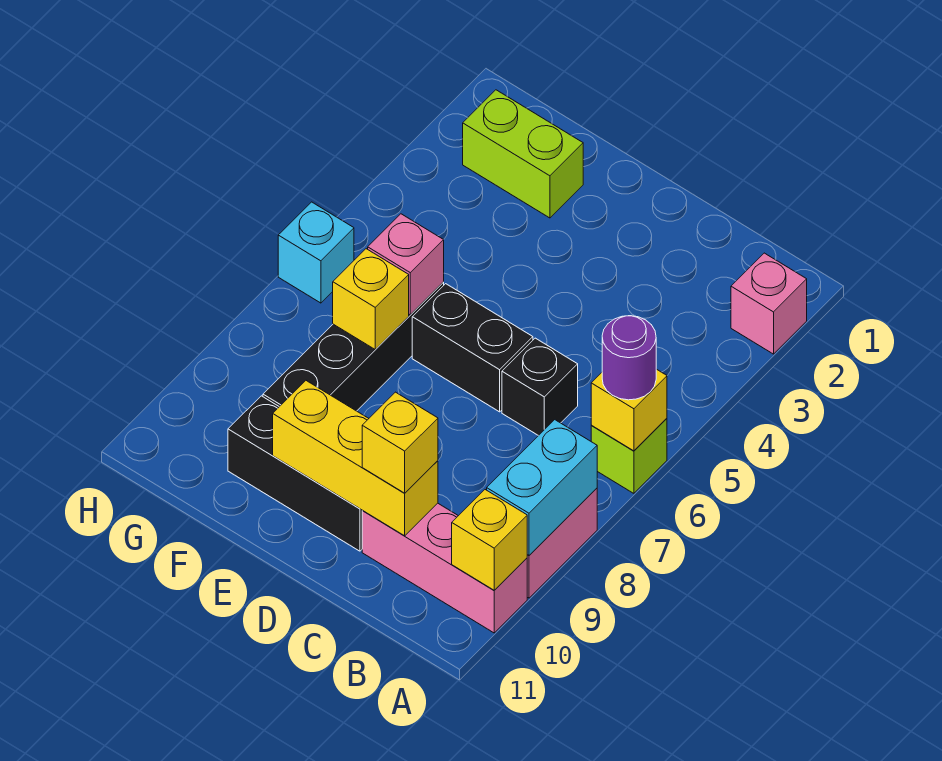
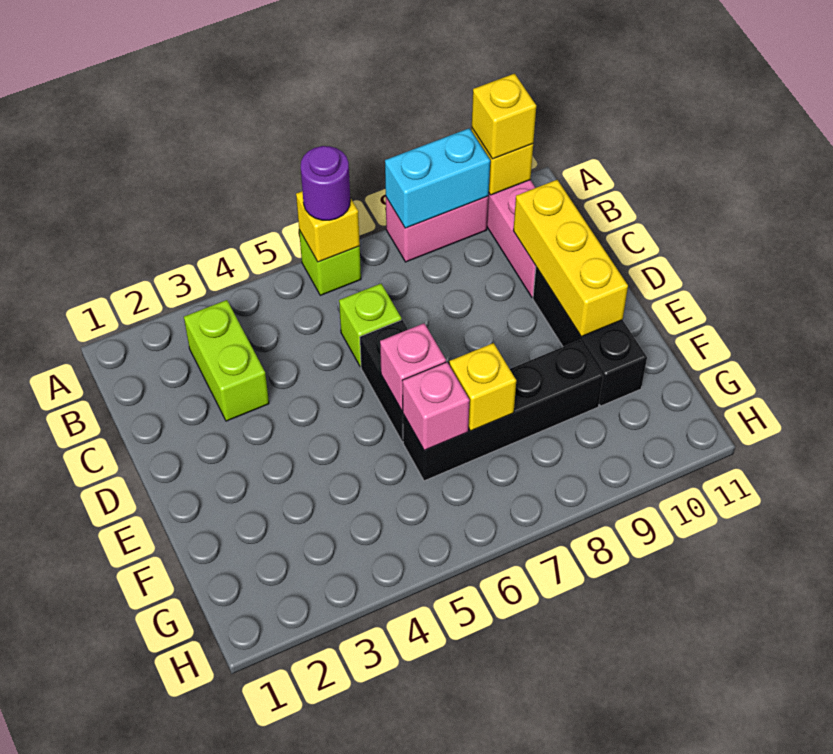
pink brick A2 level 1 -> pink brick E6 level 2
black brick C6 level 1 -> lime brick C6 level 1
yellow brick C10 level 3 -> yellow brick A10 level 3
lime brick F2:G2 level 1 -> lime brick B3:C3 level 1
cyan brick H6 level 1 -> none

